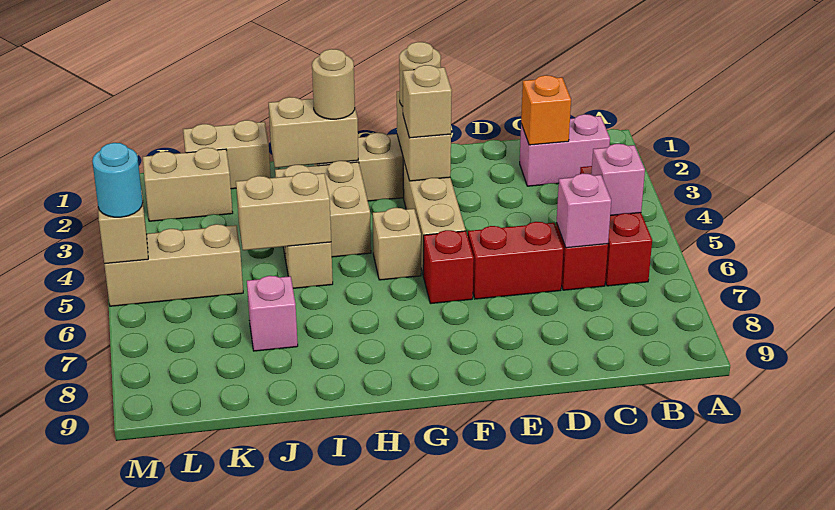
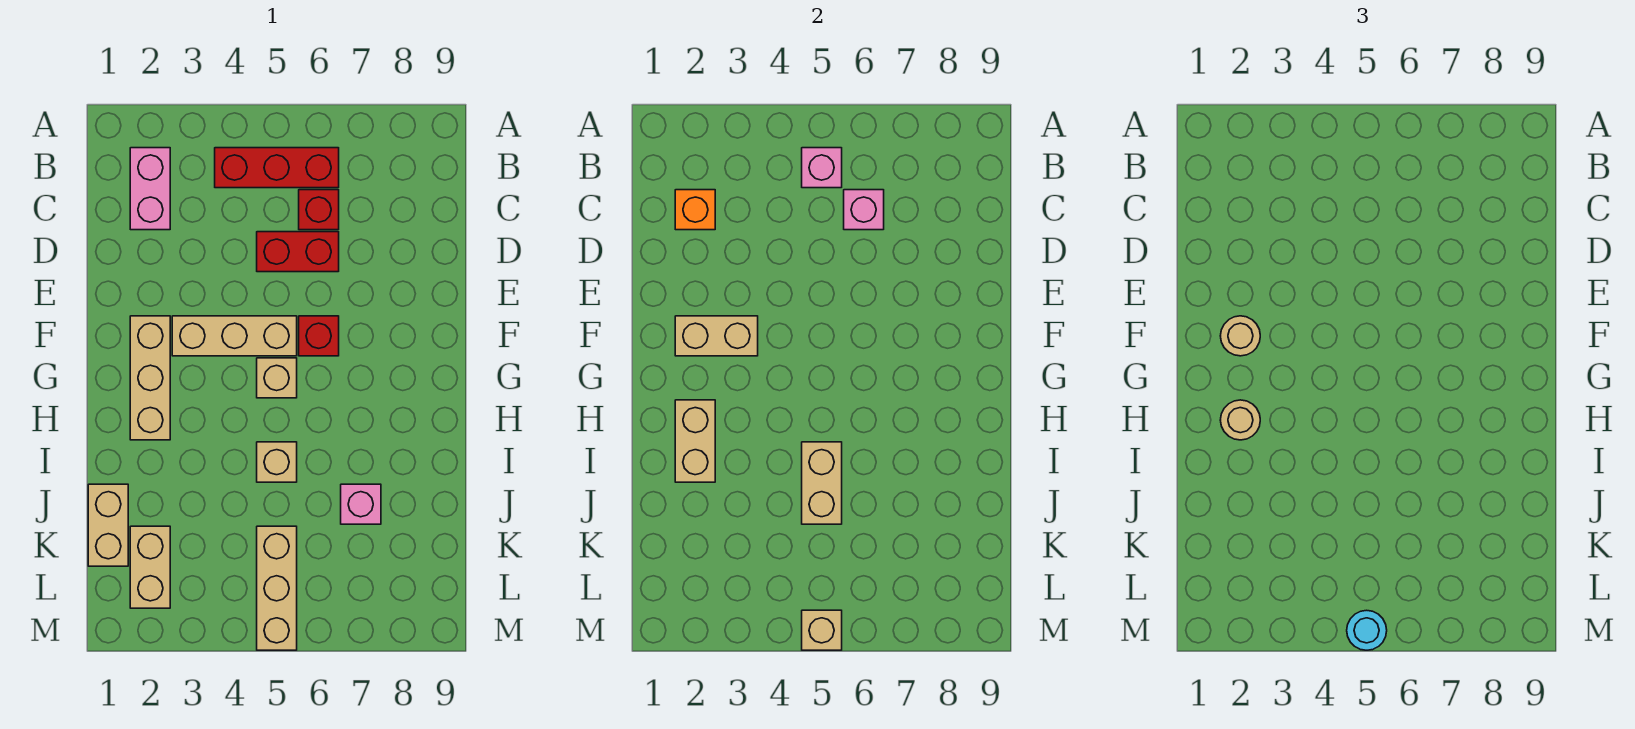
red brick D6:E6 level 1 -> red brick D5:D6 level 1
tan brick F3 level 3 -> none
tan brick H3:I4 level 1 -> none

